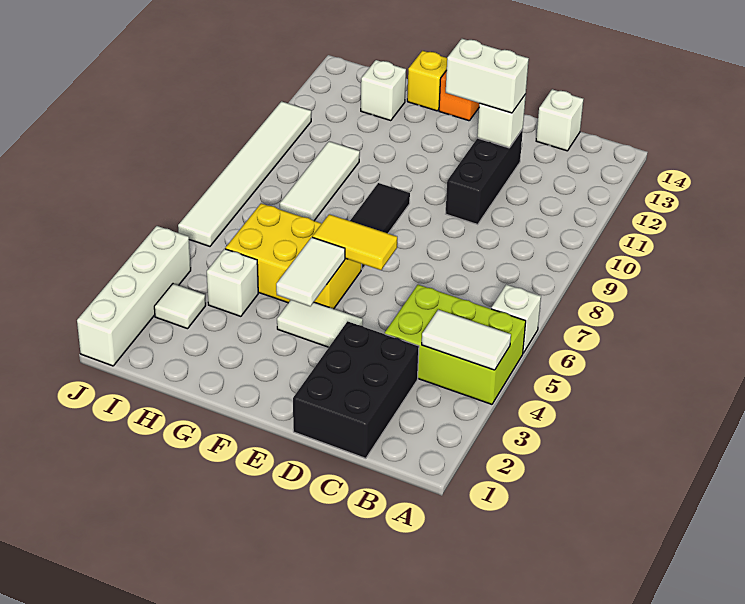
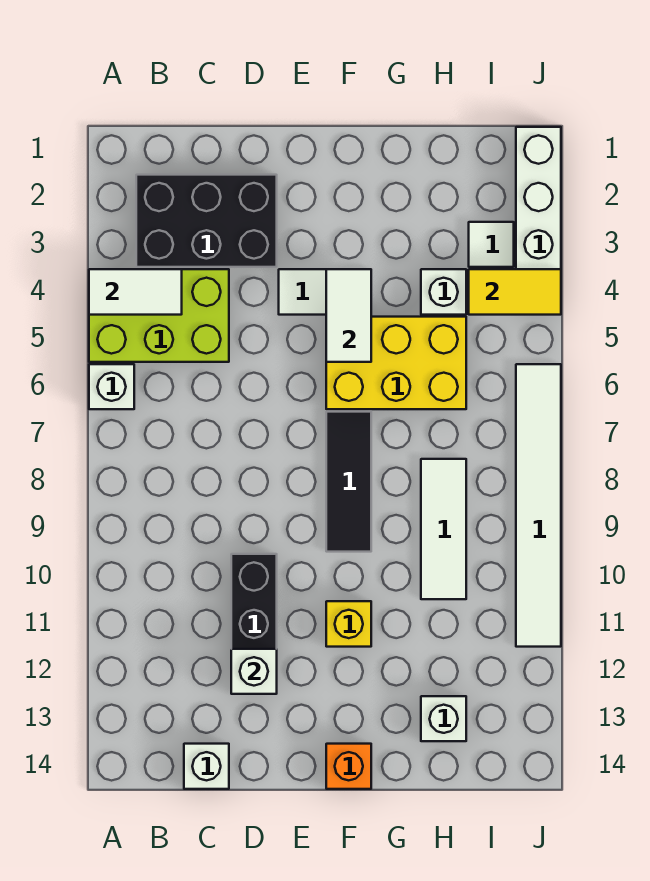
black brick C1:D3 level 1 -> black brick B2:D3 level 1
white brick D12:E12 level 3 -> none
yellow tile E6:F6 level 2 -> yellow tile I4:J4 level 2
yellow brick G14 level 1 -> yellow brick F11 level 1

